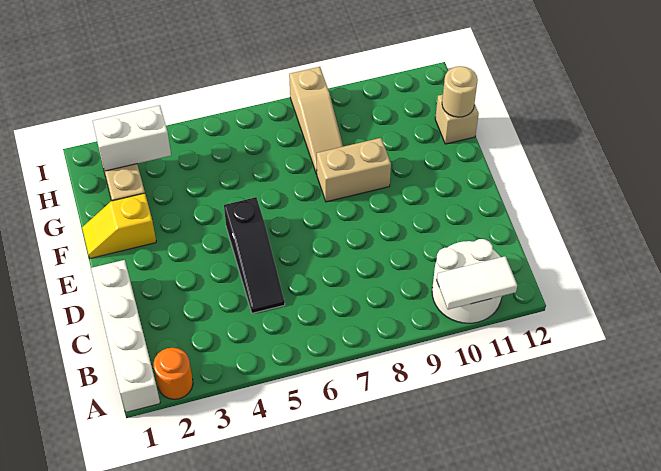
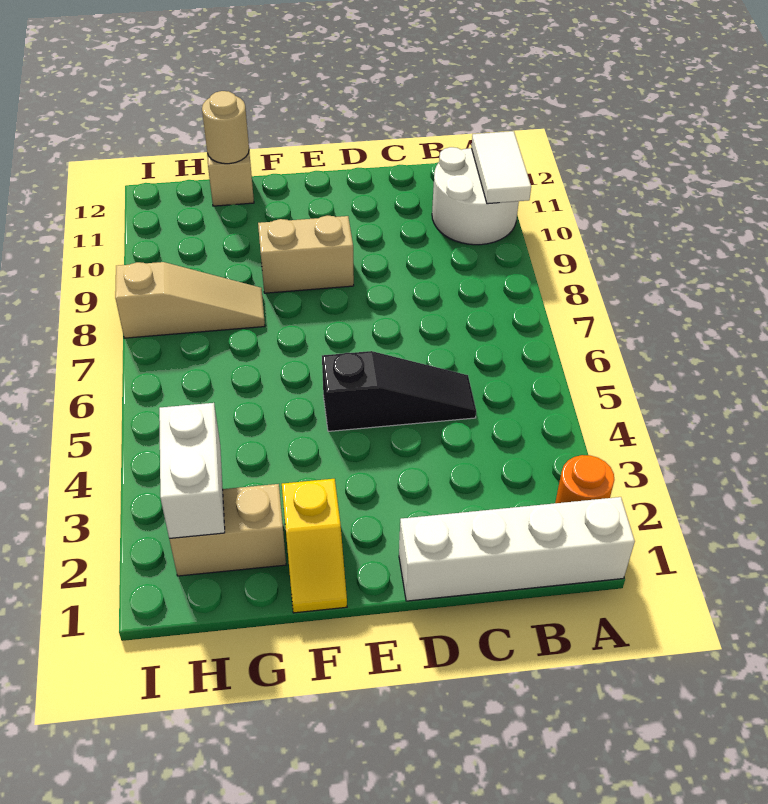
tan brick F8:F9 level 1 -> tan brick E9:F9 level 1

